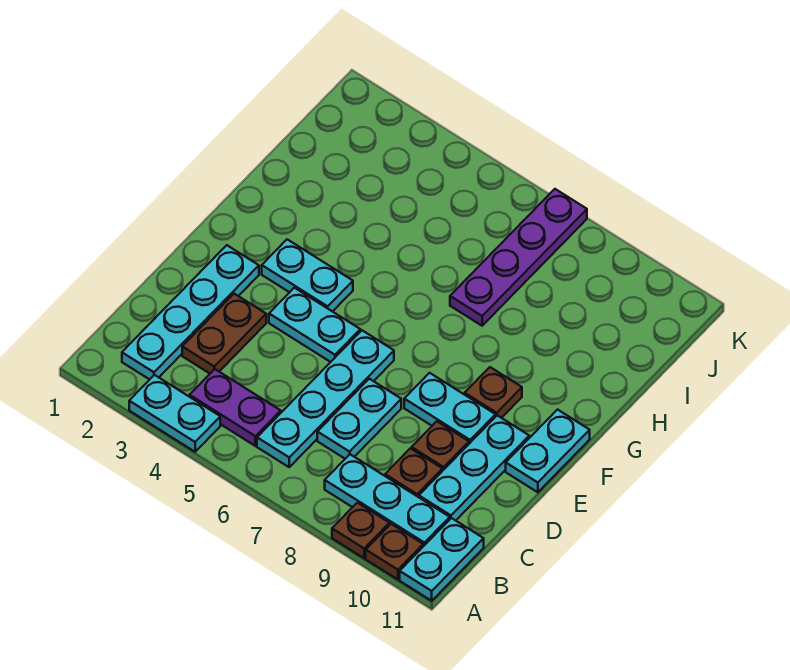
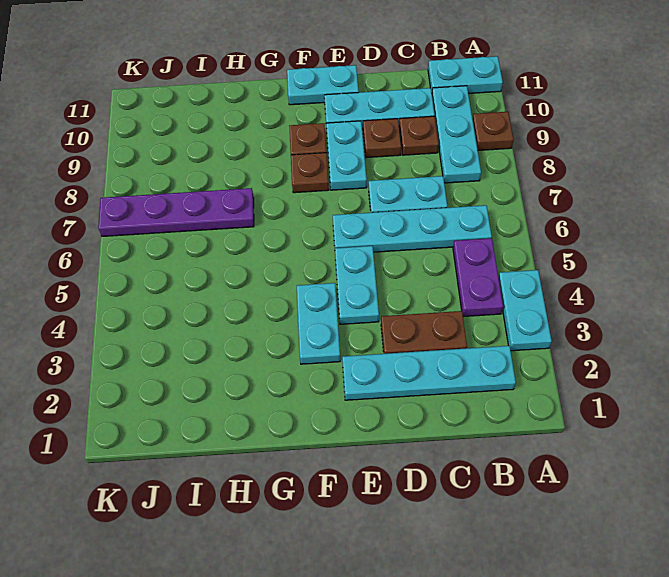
brown plate A10 level 1 -> brown plate F8 level 1

